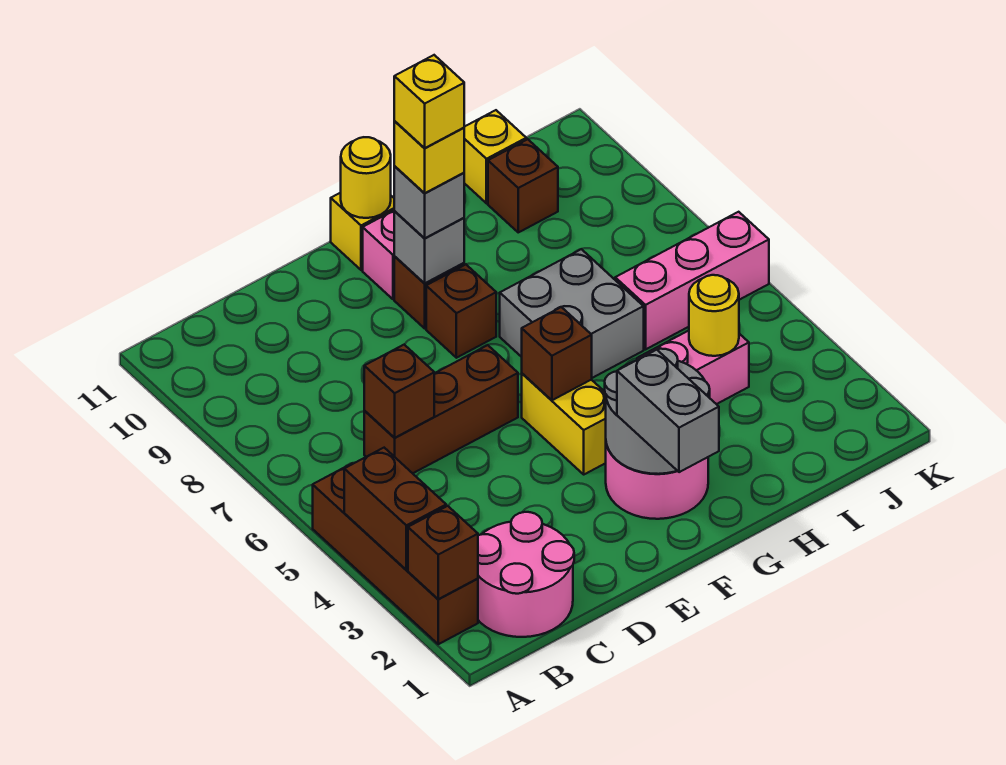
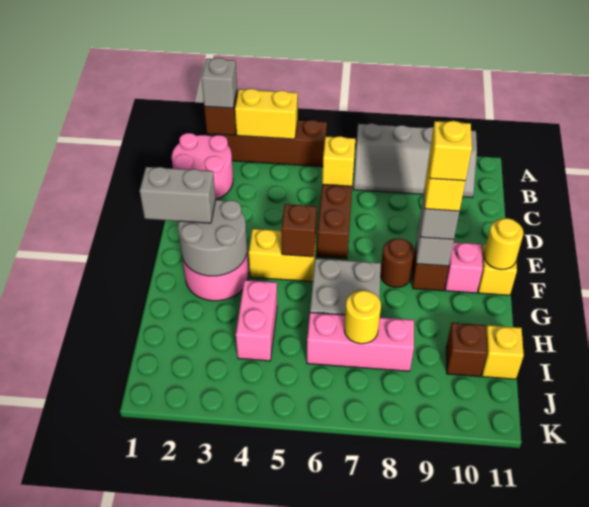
none -> grey brick A2 level 3
brown brick A3:A4 level 2 -> yellow brick A3:A4 level 2
none -> grey slope A7:B10 level 1 top A
brown brick C6 level 2 -> yellow brick C6 level 2
brown brick F8 level 1 -> brown round brick F8 level 1
yellow round brick I4 level 2 -> yellow round brick I7 level 2
pink brick I6:K6 level 1 -> pink brick I6:I8 level 1

